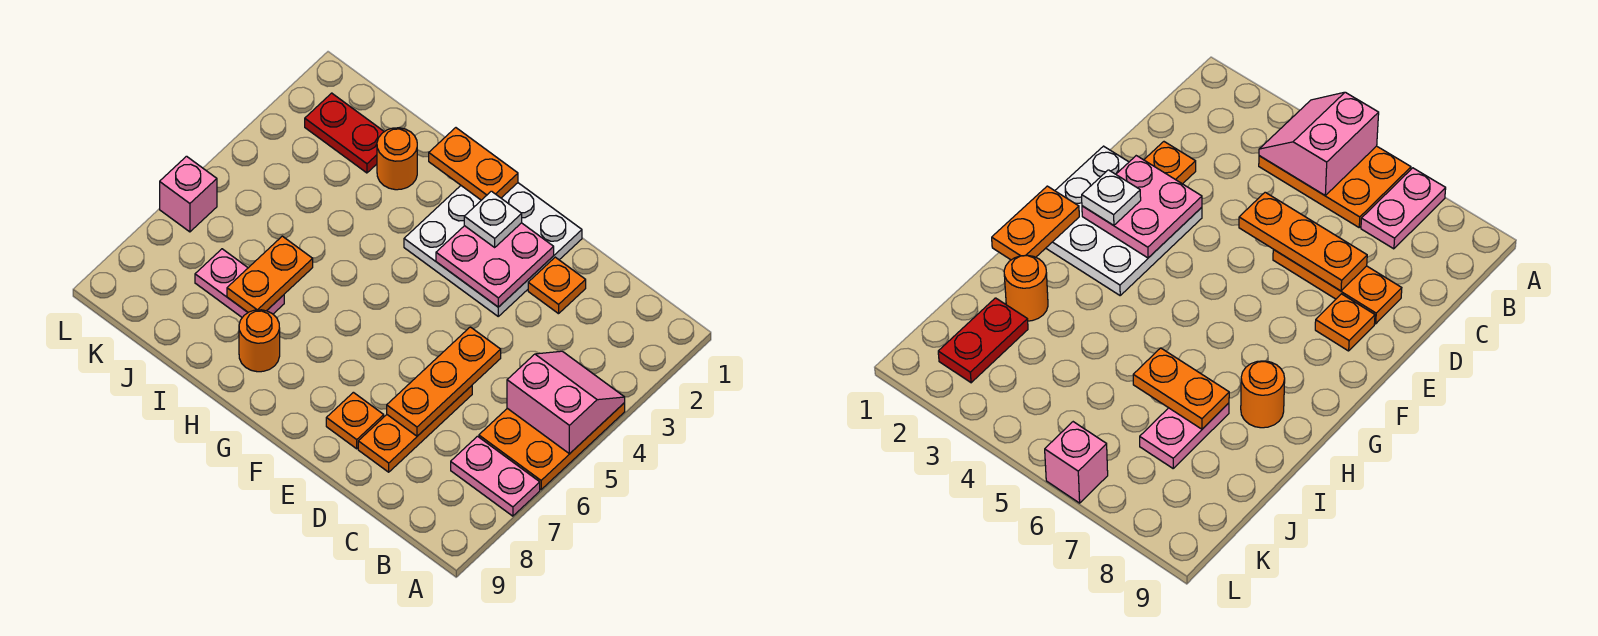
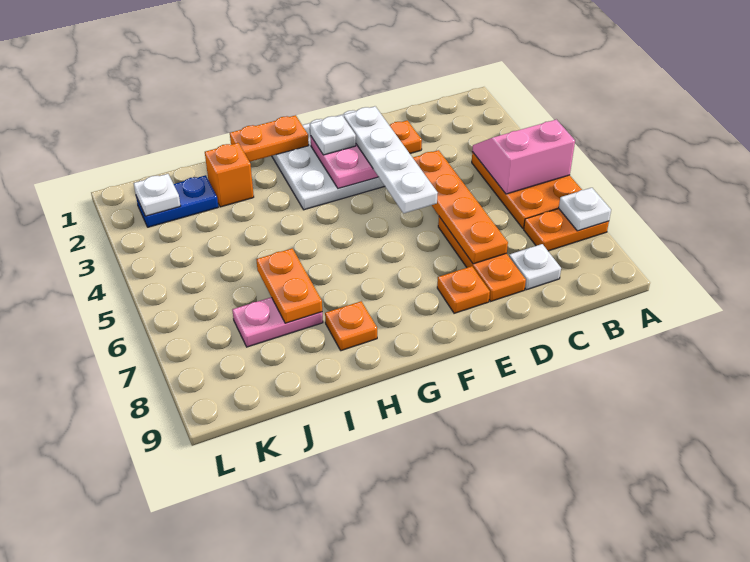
pink plate A7:B7 level 1 -> orange plate A7:B7 level 1
none -> white plate A7 level 2
none -> white plate C8 level 1
orange plate D5:D7 level 2 -> orange plate D4:D7 level 2
none -> white plate E2:E5 level 3
orange round brick H8 level 1 -> orange plate H8 level 1
orange round brick I2 level 1 -> orange brick I2 level 1
red plate J2:K2 level 1 -> blue plate J2:K2 level 1
none -> white plate K2 level 2
pink brick L6 level 1 -> none

